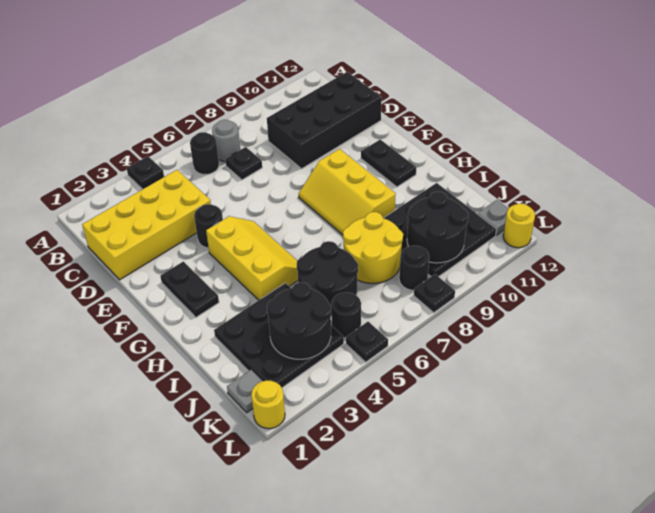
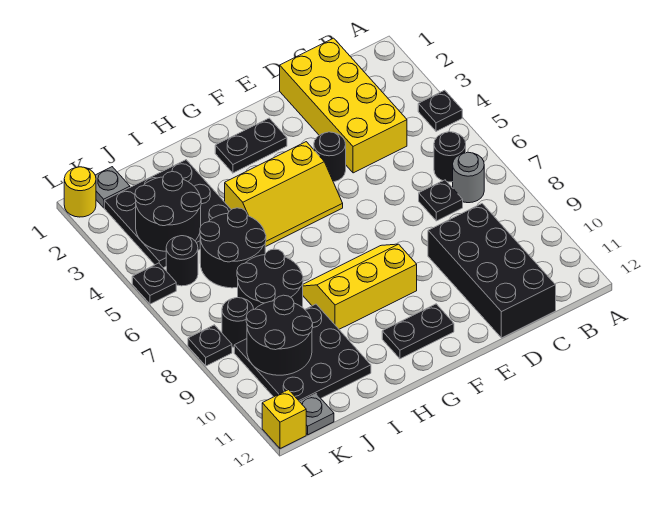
yellow round brick I7:J8 level 1 -> black round brick I7:J8 level 1
yellow round brick L12 level 1 -> yellow brick L12 level 1

